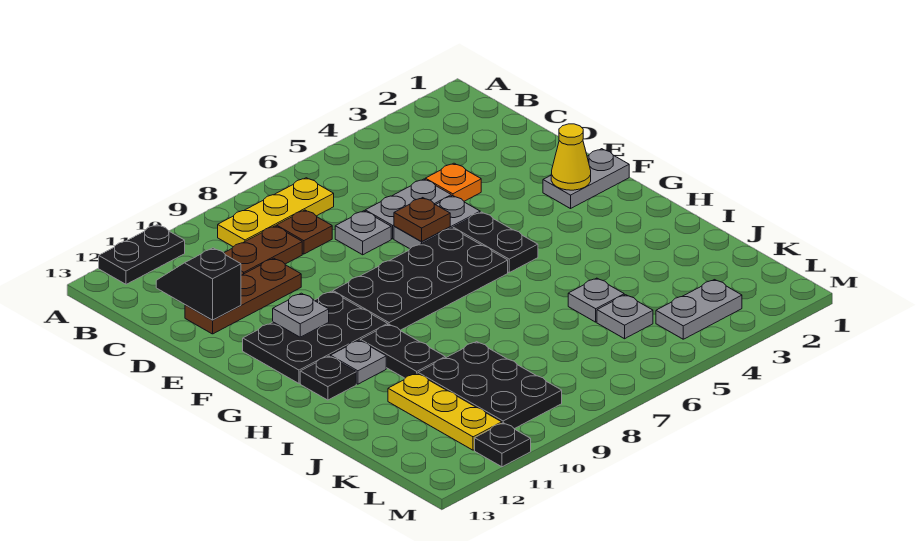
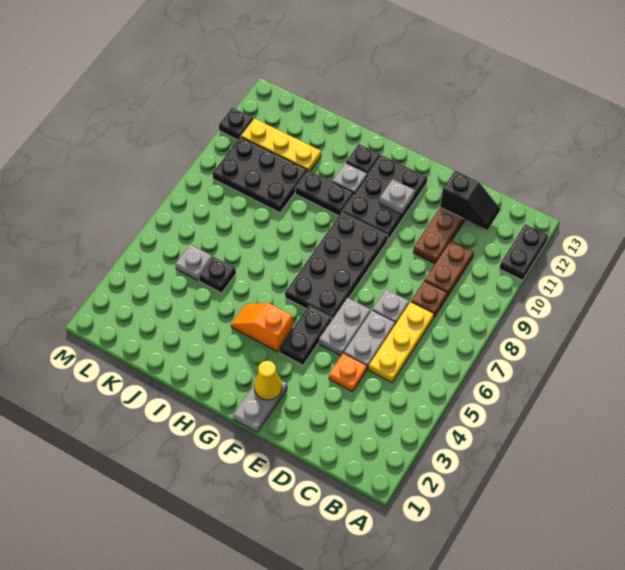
yellow plate B7:B9 level 1 -> yellow plate C5:C7 level 1
brown plate E6 level 2 -> none
black plate F5:G5 level 1 -> black plate F4:F5 level 1
none -> orange slope G4:H4 level 1 top G
grey plate J5 level 1 -> black plate J5 level 1
grey plate L3:L4 level 1 -> none

